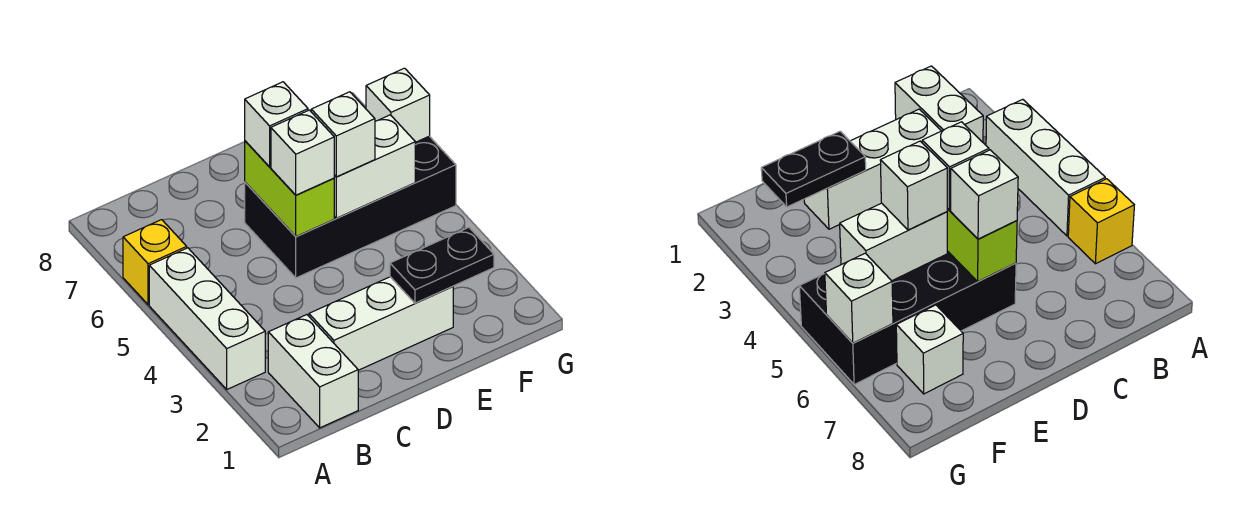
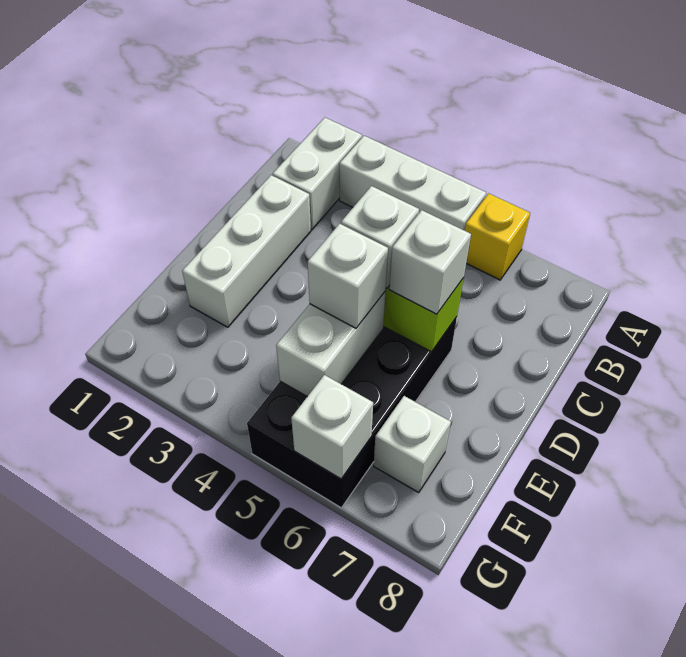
white brick B1:B2 level 1 -> white brick A2:B2 level 1
black plate E2:F2 level 2 -> none

